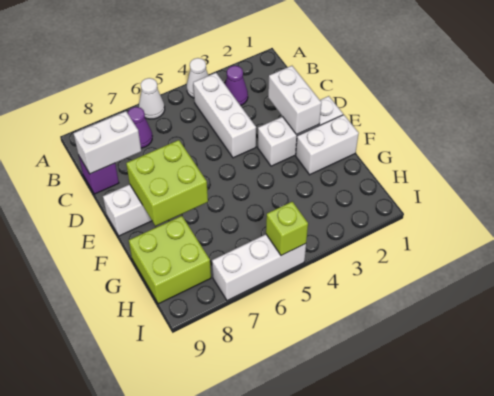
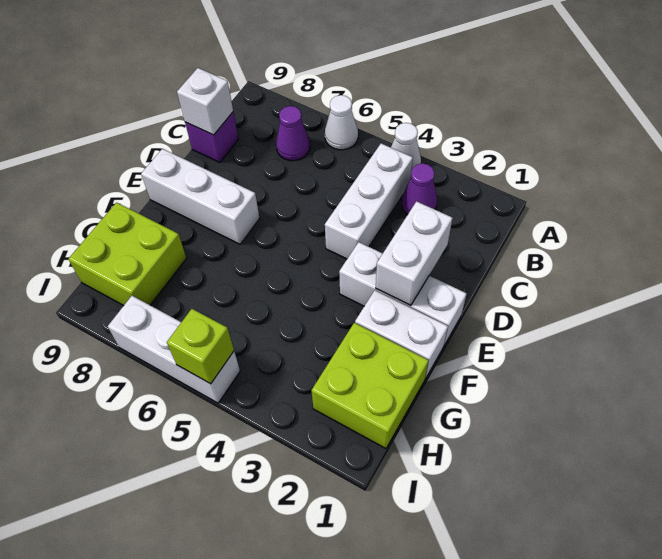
white brick C8:C9 level 2 -> white brick C9 level 2
lime brick E7:F8 level 2 -> lime brick G1:H2 level 1

